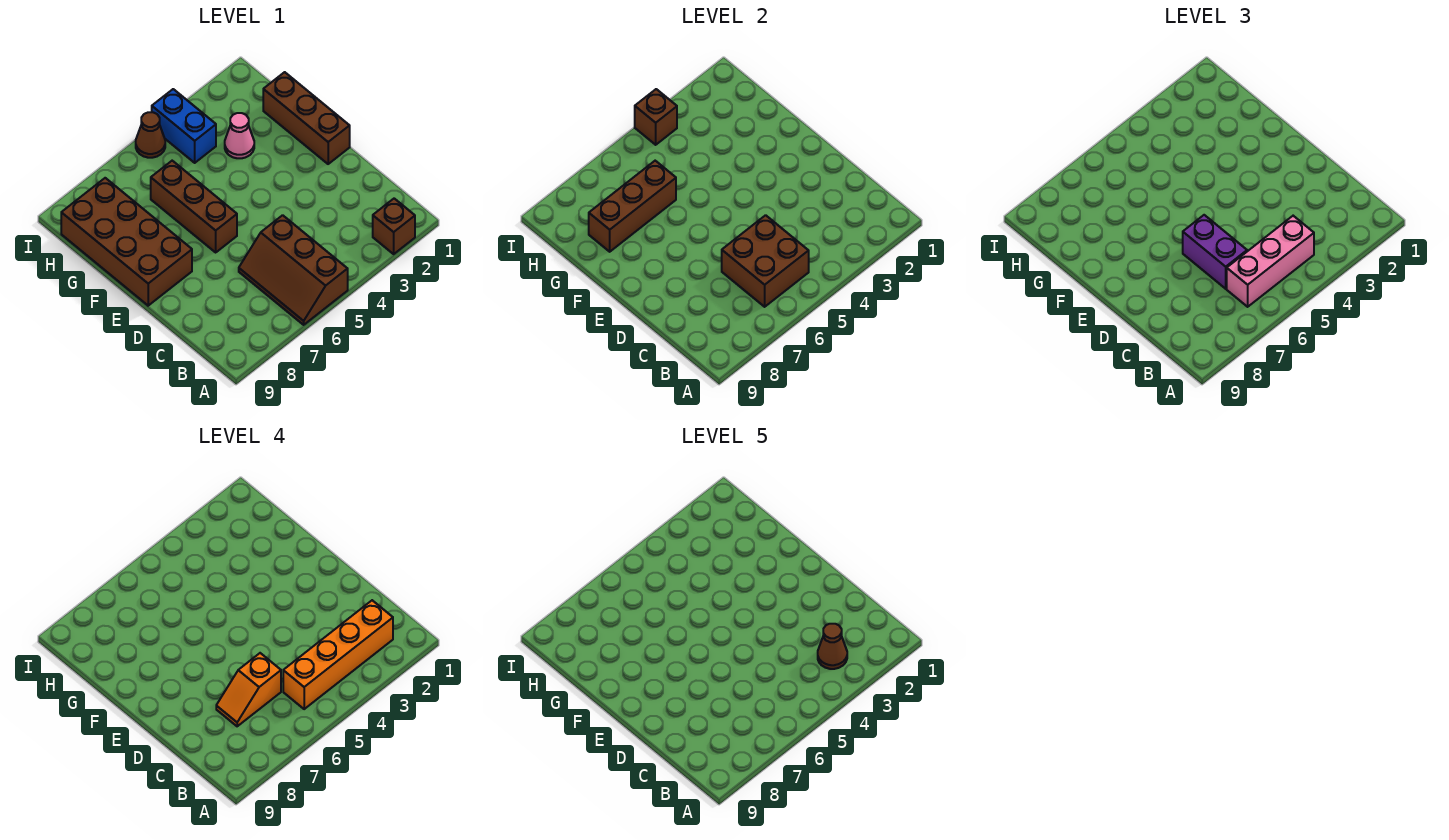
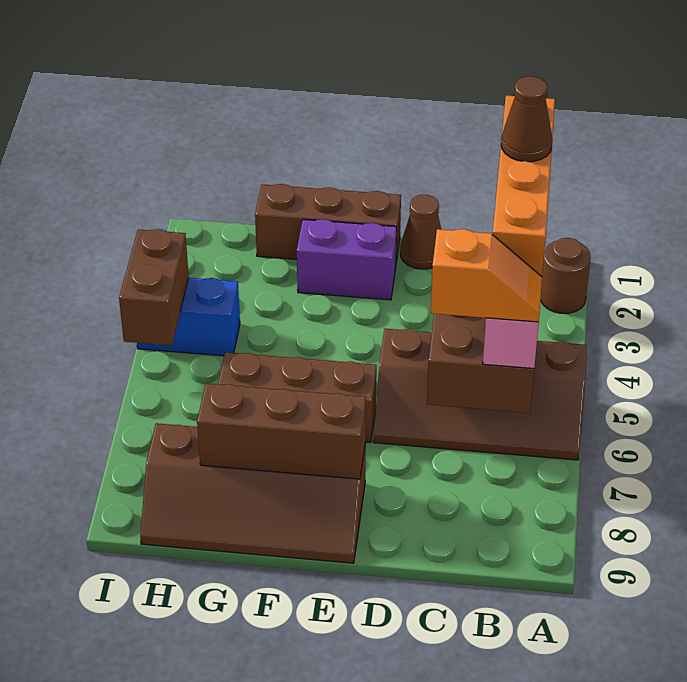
brown brick A2 level 1 -> brown round brick A2 level 1
brown slope A5:C6 level 1 top 5 -> brown slope A5:D6 level 1 top 5
purple brick C6:D6 level 3 -> purple brick E2:F2 level 1
orange slope C6:C7 level 4 top 6 -> orange slope B6:C6 level 4 top C
brown brick E8:H9 level 1 -> brown slope E8:H9 level 1 top 8
pink cone G3 level 1 -> none
brown brick G6:G8 level 2 -> brown brick E8:G8 level 2
brown brick I4 level 2 -> brown brick I4:I5 level 2
brown cone I5 level 1 -> brown cone D1 level 1

